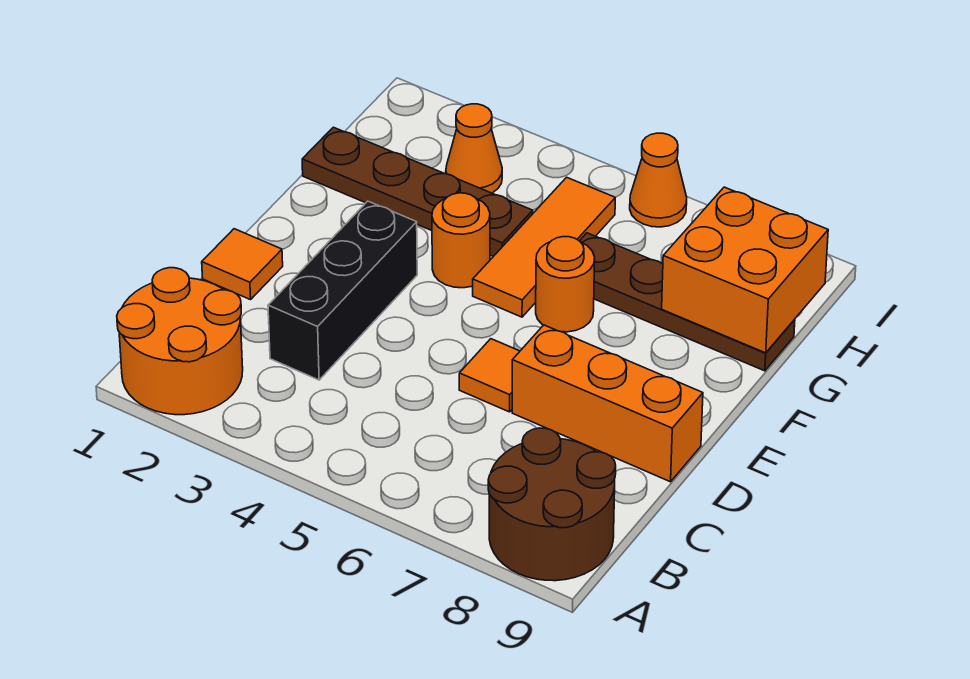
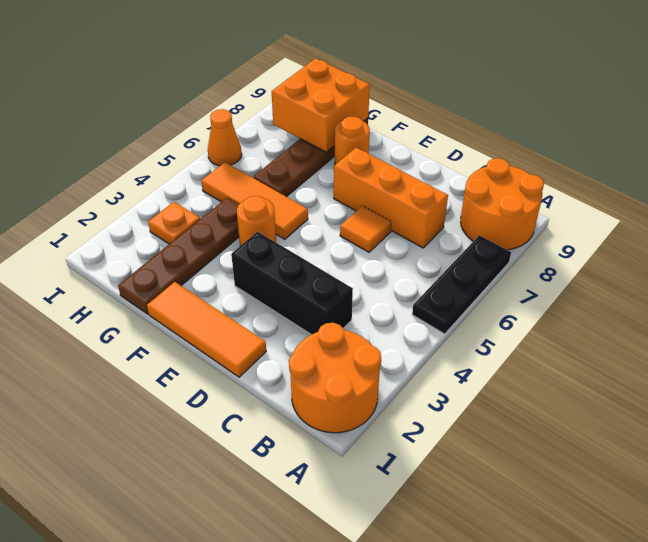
none -> black plate A5:A7 level 1
brown round brick A8:B9 level 1 -> orange round brick A8:B9 level 1
orange tile D1 level 1 -> orange tile D1:F1 level 1
orange brick D7:D9 level 1 -> orange brick C7:E7 level 1
orange round brick F6 level 1 -> orange round brick F8 level 1
orange cone H3 level 1 -> orange plate H3 level 1

